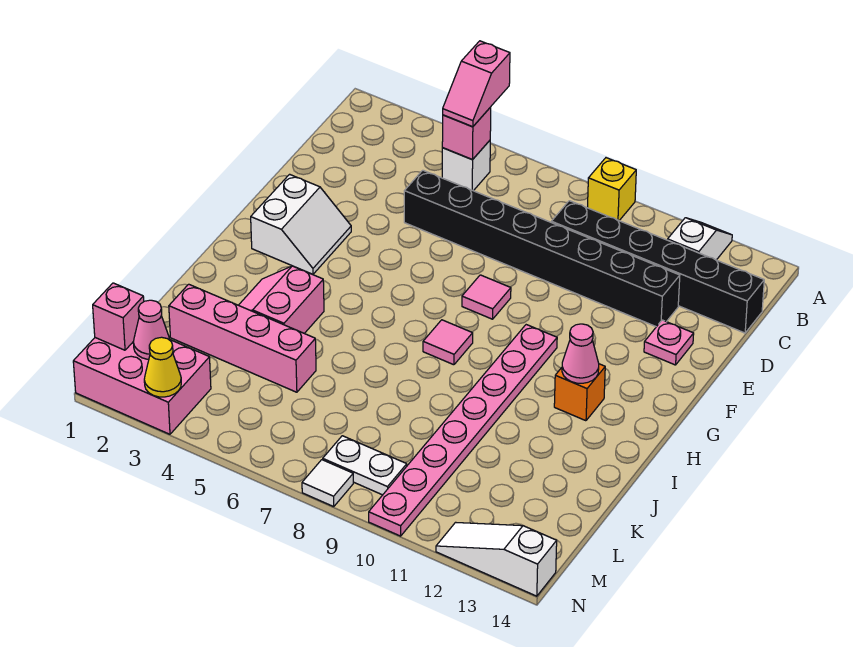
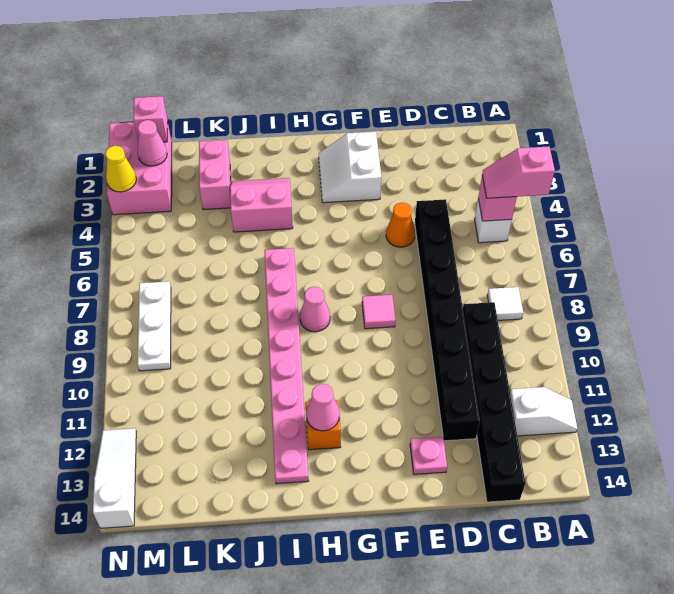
yellow brick A9 level 1 -> none
none -> orange cone E5 level 1
white slope F2:G3 level 1 top 2 -> white slope F2:G3 level 1 top F
pink plate G10:N10 level 1 -> pink plate I6:I13 level 1
pink tile H8 level 1 -> pink cone H8 level 1
pink brick K2:K5 level 1 -> pink brick K2:K3 level 1
white plate M8:M9 level 1 -> white plate M7:M9 level 1
white tile N8 level 1 -> white tile B8 level 1

